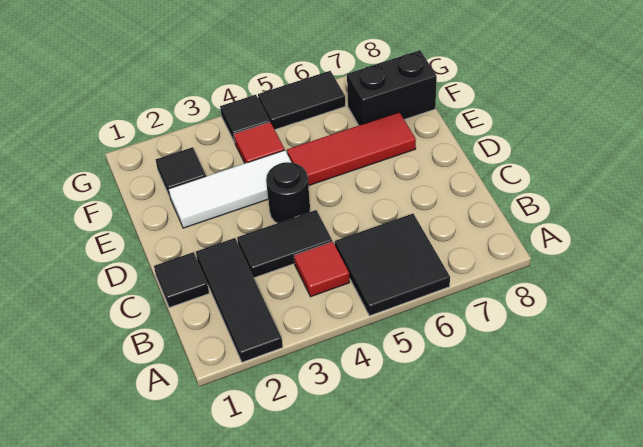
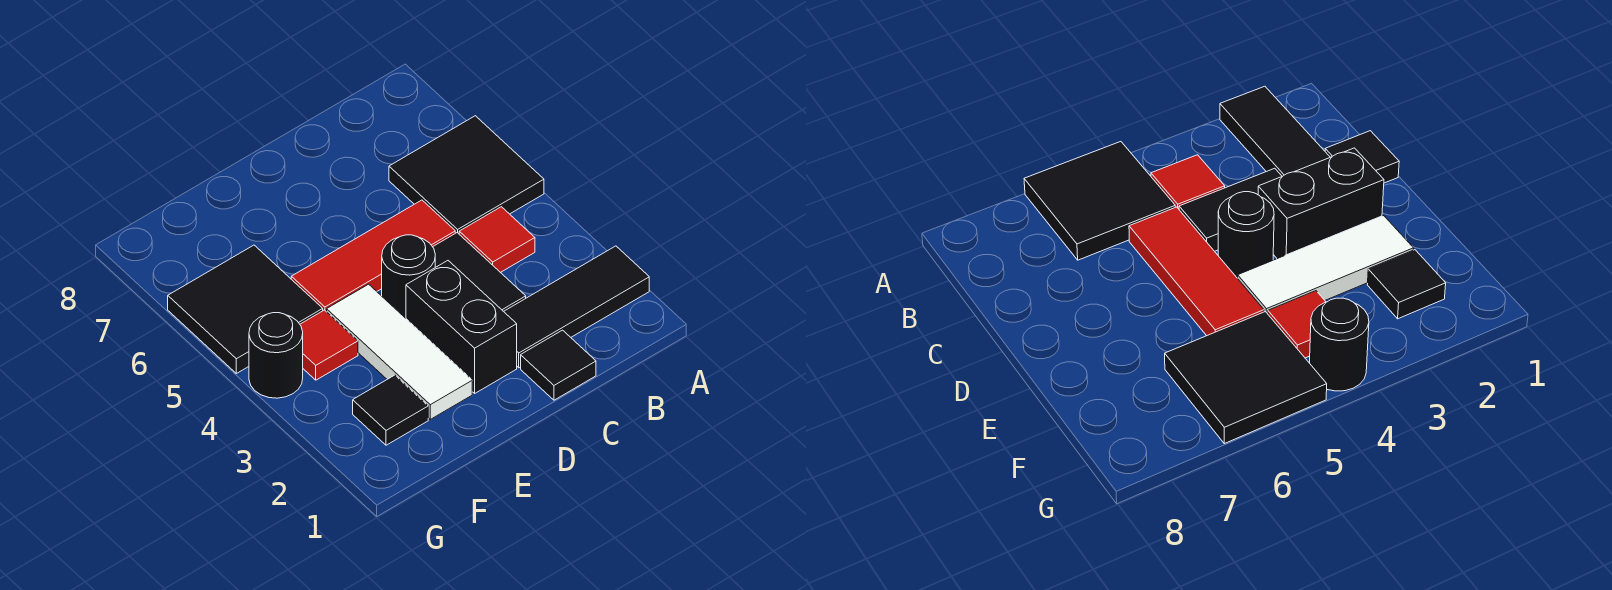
red tile E5:E7 level 1 -> red tile C5:E5 level 1
black brick F7:F8 level 1 -> black brick D2:D3 level 1
black tile G4 level 1 -> black round brick G4 level 1
black tile G5:G6 level 1 -> black tile F5:G6 level 1

